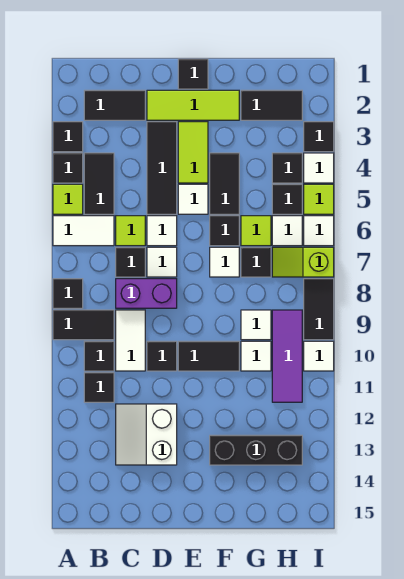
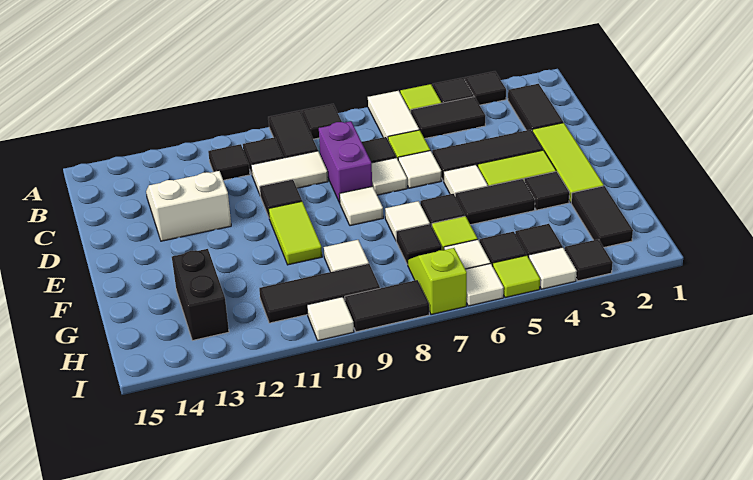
black tile E1 level 1 -> black tile F3 level 1
black tile E10:F10 level 1 -> lime tile E10:F10 level 1
black brick F13:H13 level 1 -> black brick G13:H13 level 1
white tile G10 level 1 -> white tile E8 level 1
purple tile H9:H11 level 1 -> black tile H9:H11 level 1

